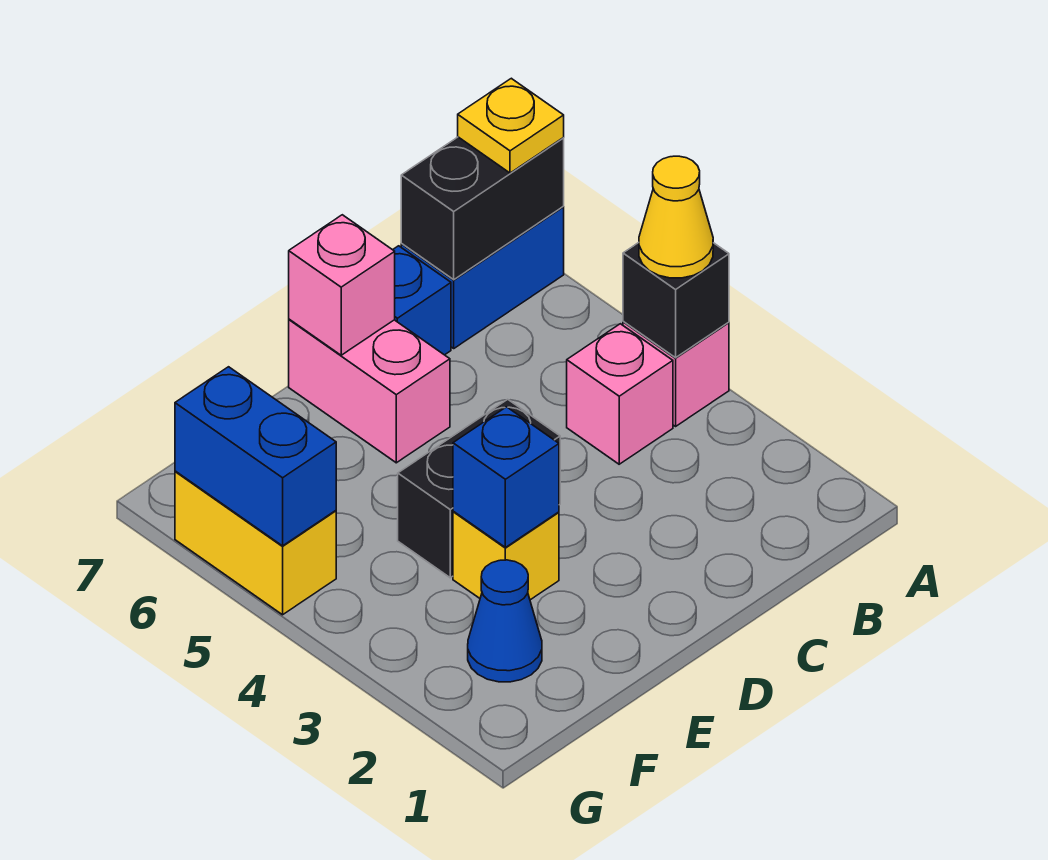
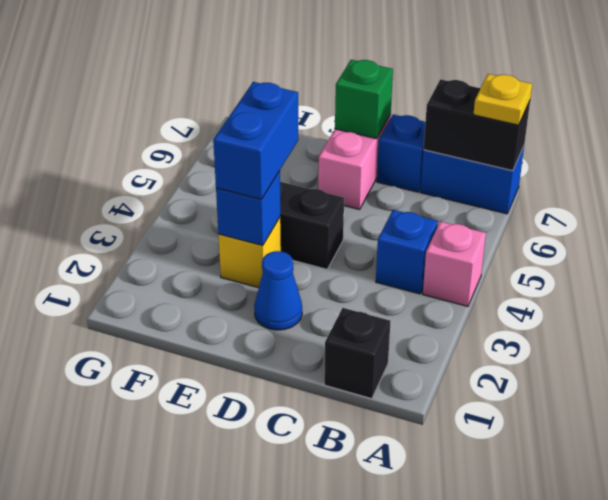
black brick A4 level 2 -> black brick B1 level 1
yellow cone A4 level 3 -> none
pink brick B4 level 1 -> blue brick B4 level 1
pink brick D7 level 2 -> green brick D7 level 2
blue cone F2 level 1 -> blue cone D2 level 1
yellow brick G5:G6 level 1 -> none
blue brick G5:G6 level 2 -> blue brick E3:E4 level 3

